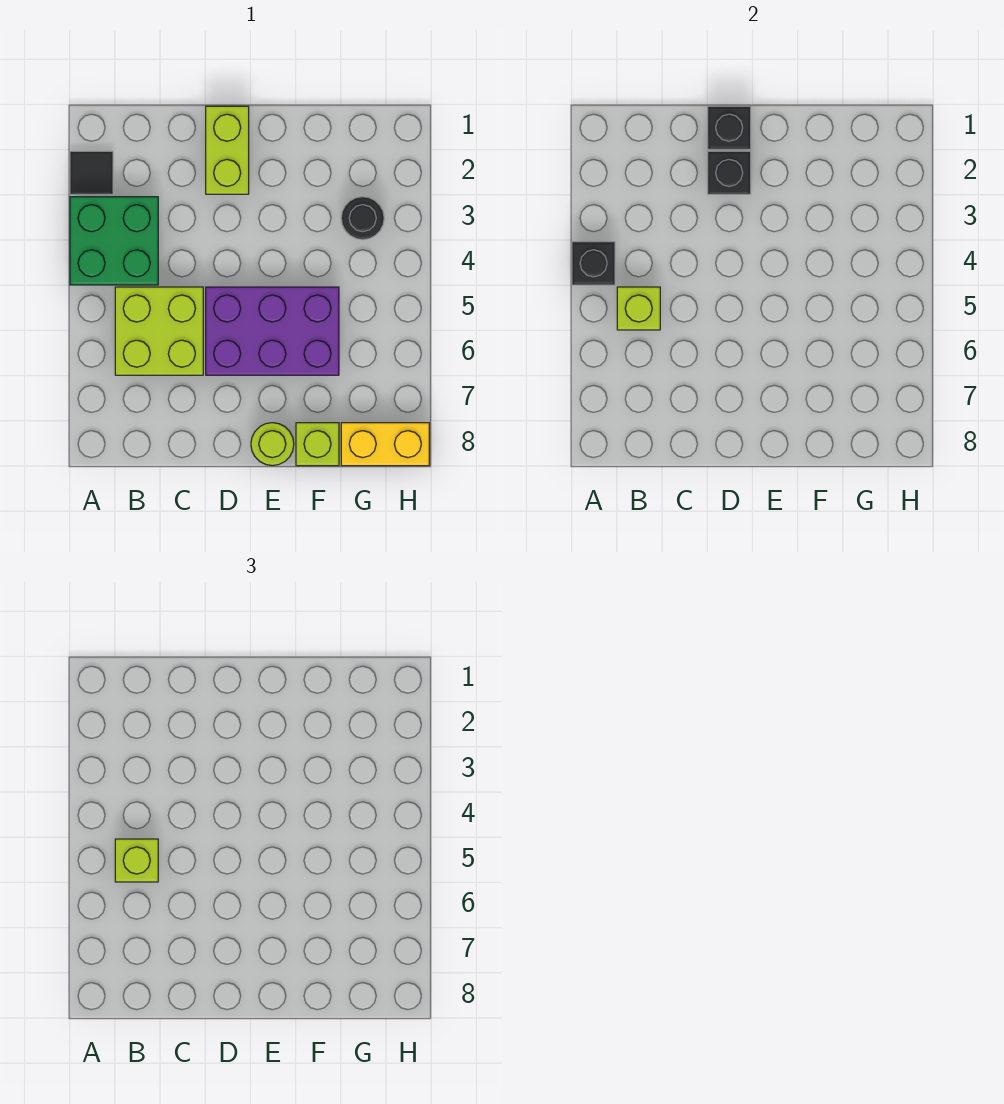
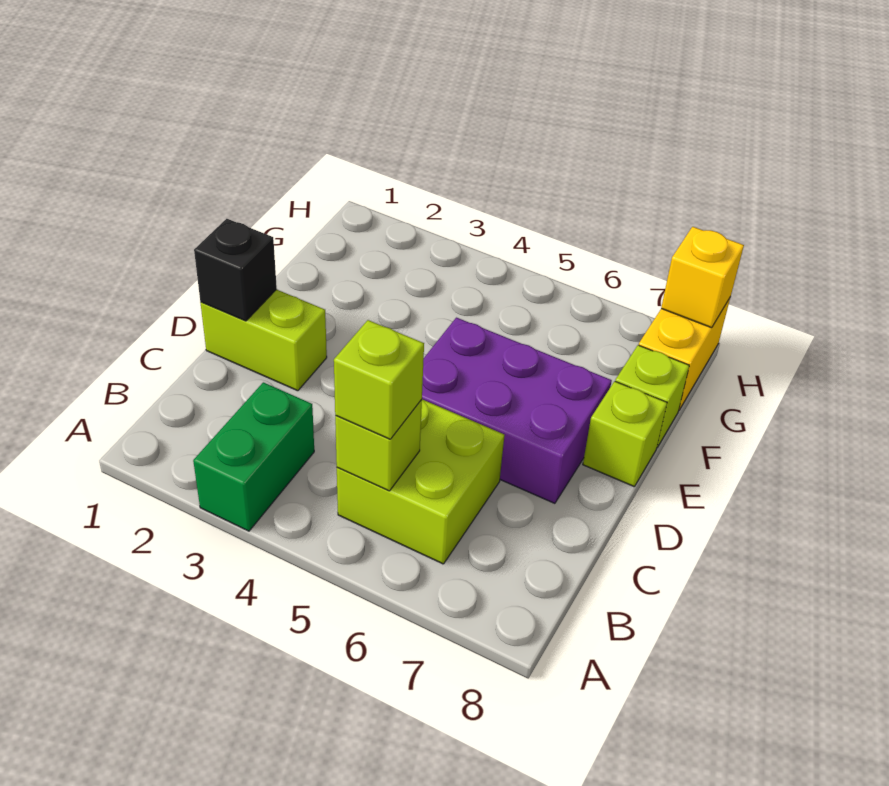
black tile A2 level 1 -> none
green brick A3:B4 level 1 -> green brick A3:B3 level 1
black brick A4 level 2 -> none
black brick D2 level 2 -> none
purple brick D5:F6 level 1 -> purple brick D5:E7 level 1
lime round brick E8 level 1 -> lime brick E8 level 1
black round brick G3 level 1 -> none
none -> yellow brick H8 level 2

